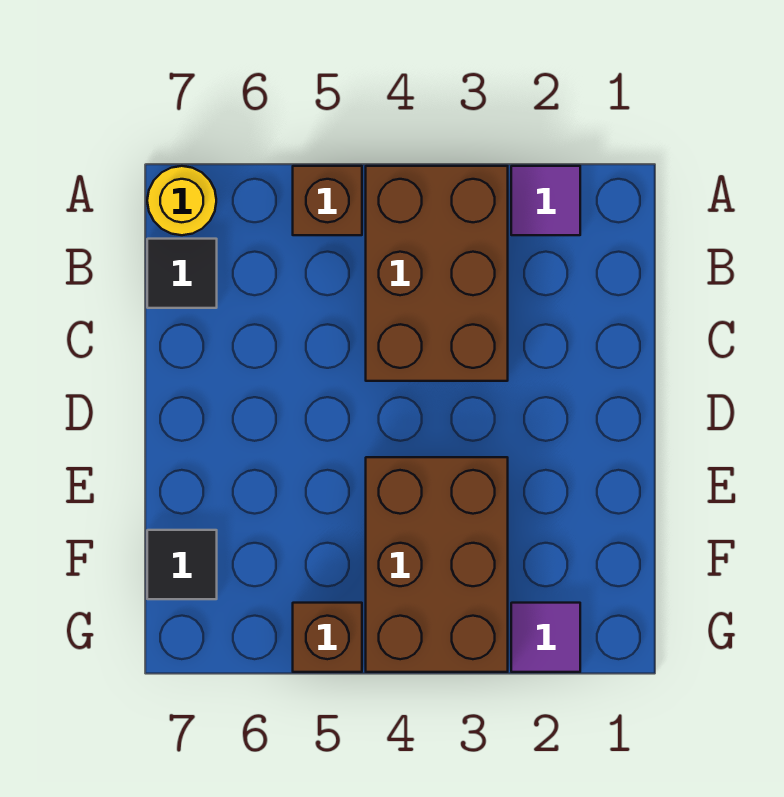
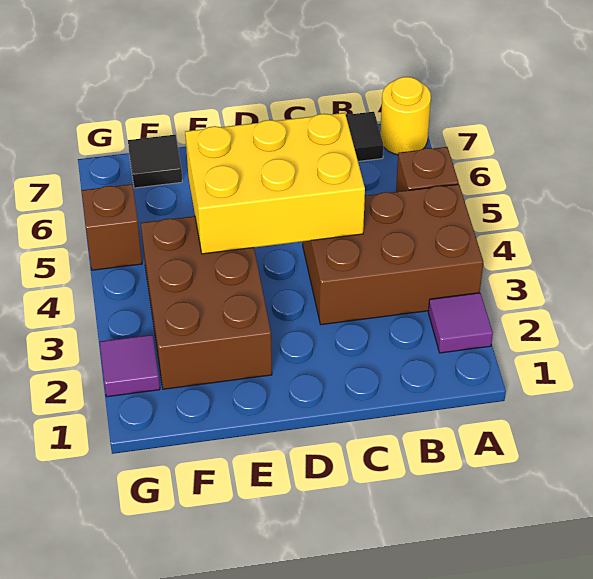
none -> yellow brick C4:E5 level 2
brown brick E3:G4 level 1 -> brown brick E2:F4 level 1

